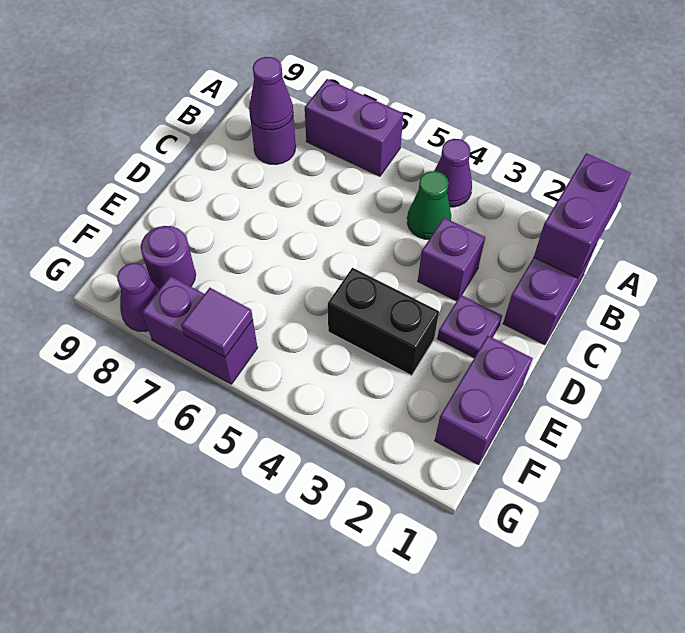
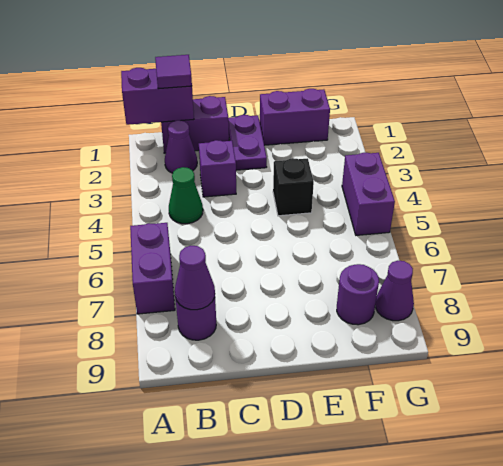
purple cone A4 level 1 -> purple cone B2 level 1
purple plate D2 level 1 -> purple plate D1:D2 level 1
black brick E3:E4 level 1 -> black brick E4 level 1
purple brick G6:G7 level 1 -> purple brick G4:G5 level 1
purple tile G6 level 2 -> purple tile B1 level 3

